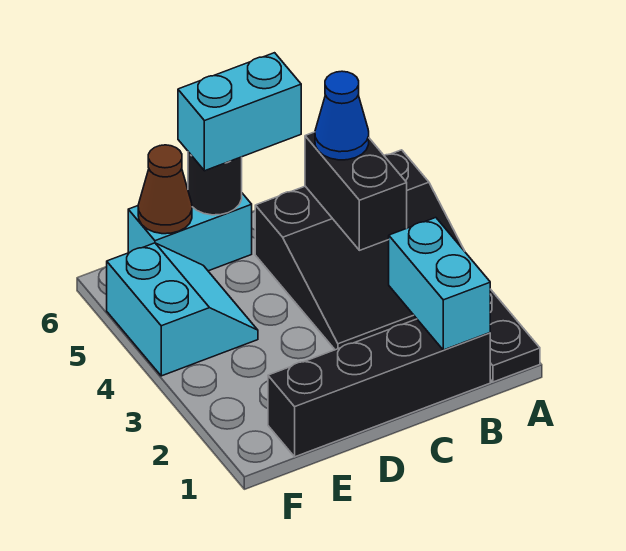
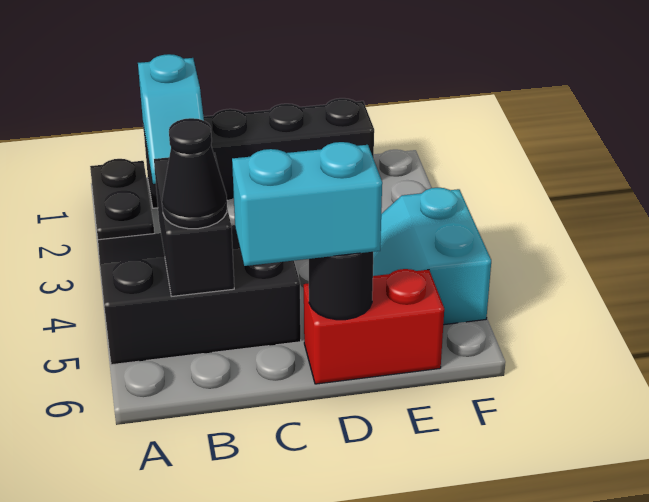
cyan brick B1:B2 level 2 -> cyan slope B1:B2 level 2 top 1
blue cone B5 level 3 -> black cone B5 level 3
cyan brick D6:E6 level 1 -> red brick D6:E6 level 1
brown cone E6 level 2 -> none

